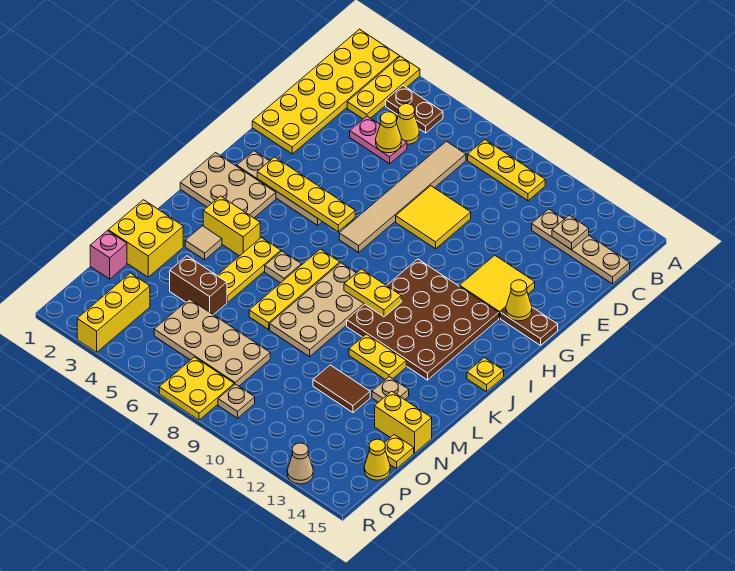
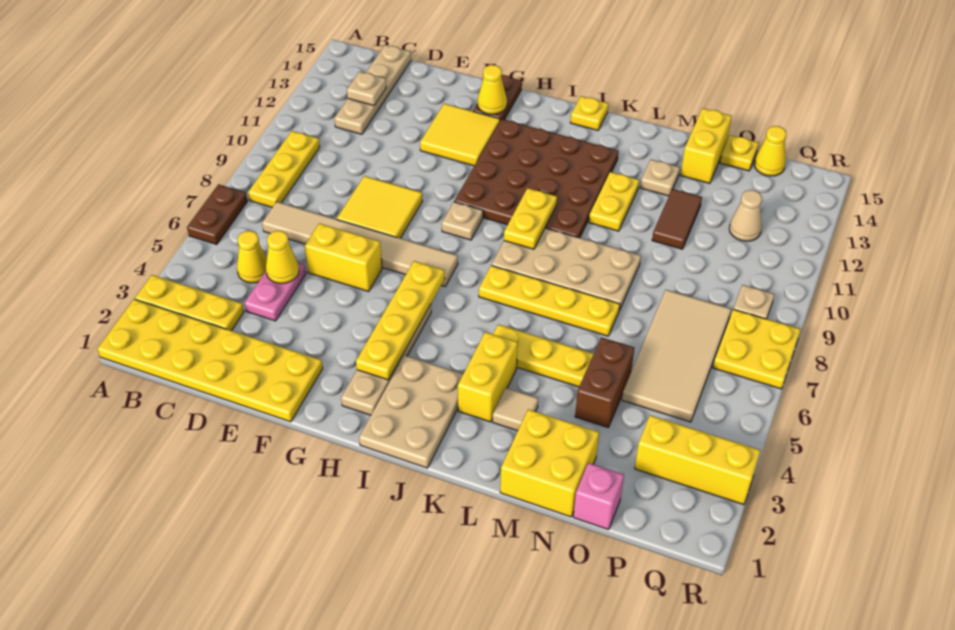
brown plate B4:B5 level 1 -> brown plate A6:A7 level 1
none -> yellow brick E6:F6 level 1
tan plate K6 level 1 -> tan plate H9 level 1
tan plate O5:P8 level 1 -> tan tile O5:P8 level 1
tan cone R13 level 1 -> tan cone P12 level 1

